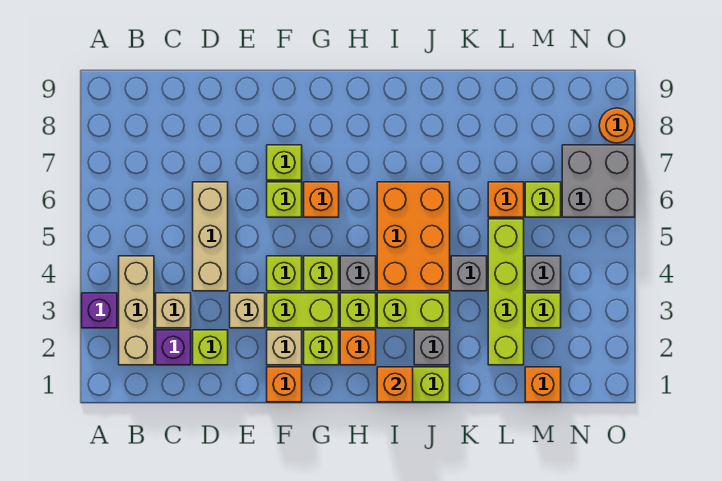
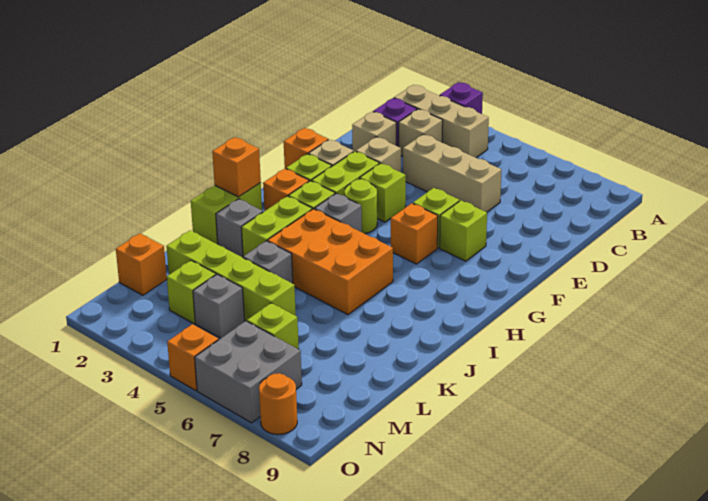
lime brick D2 level 1 -> tan brick D2 level 1
lime brick G4 level 1 -> lime round brick G4 level 1
orange brick L6 level 1 -> orange brick O5 level 1

